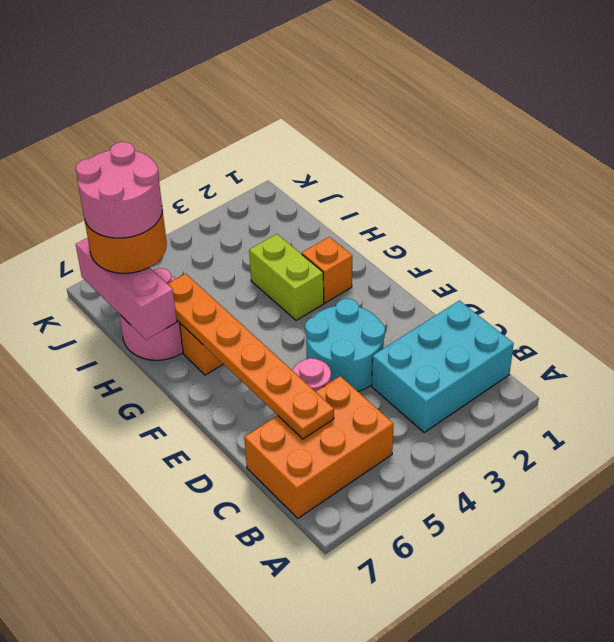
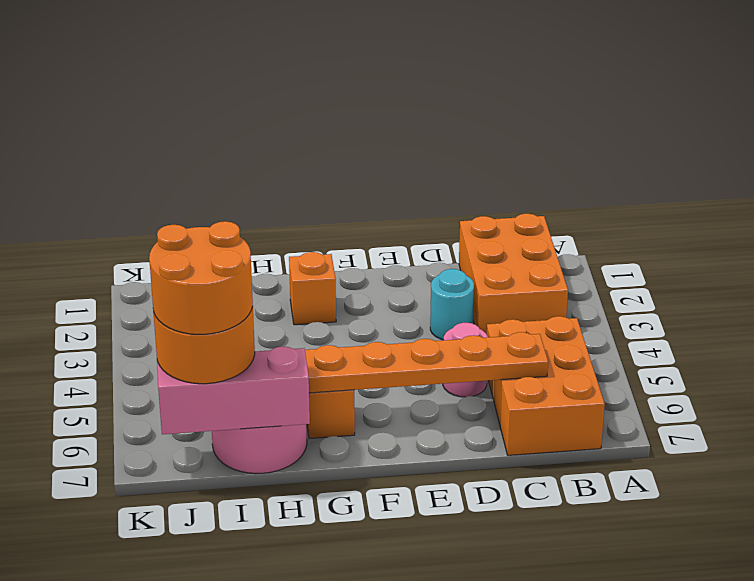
cyan brick B1:C3 level 1 -> orange brick B1:C3 level 1
cyan round brick D3:E4 level 1 -> cyan round brick D3 level 1
lime brick G3:H3 level 1 -> none
pink round brick I6:J7 level 4 -> orange round brick I6:J7 level 4

